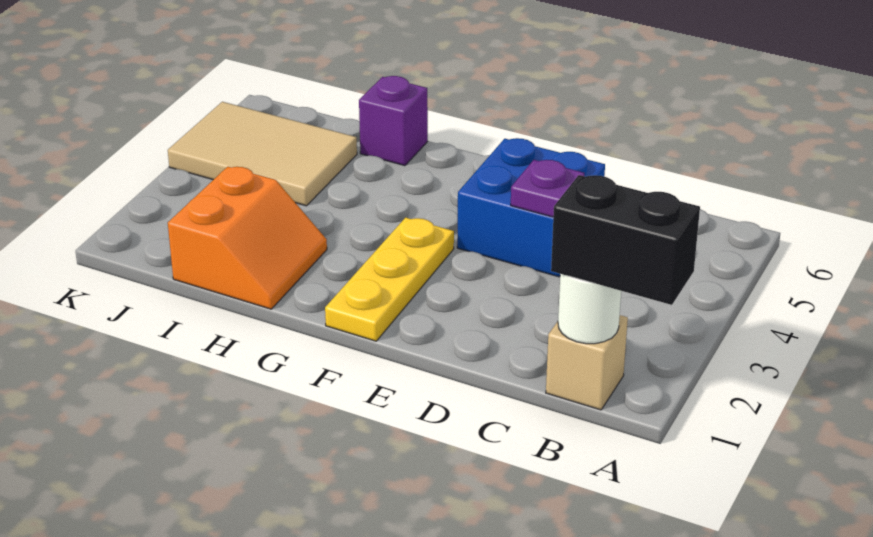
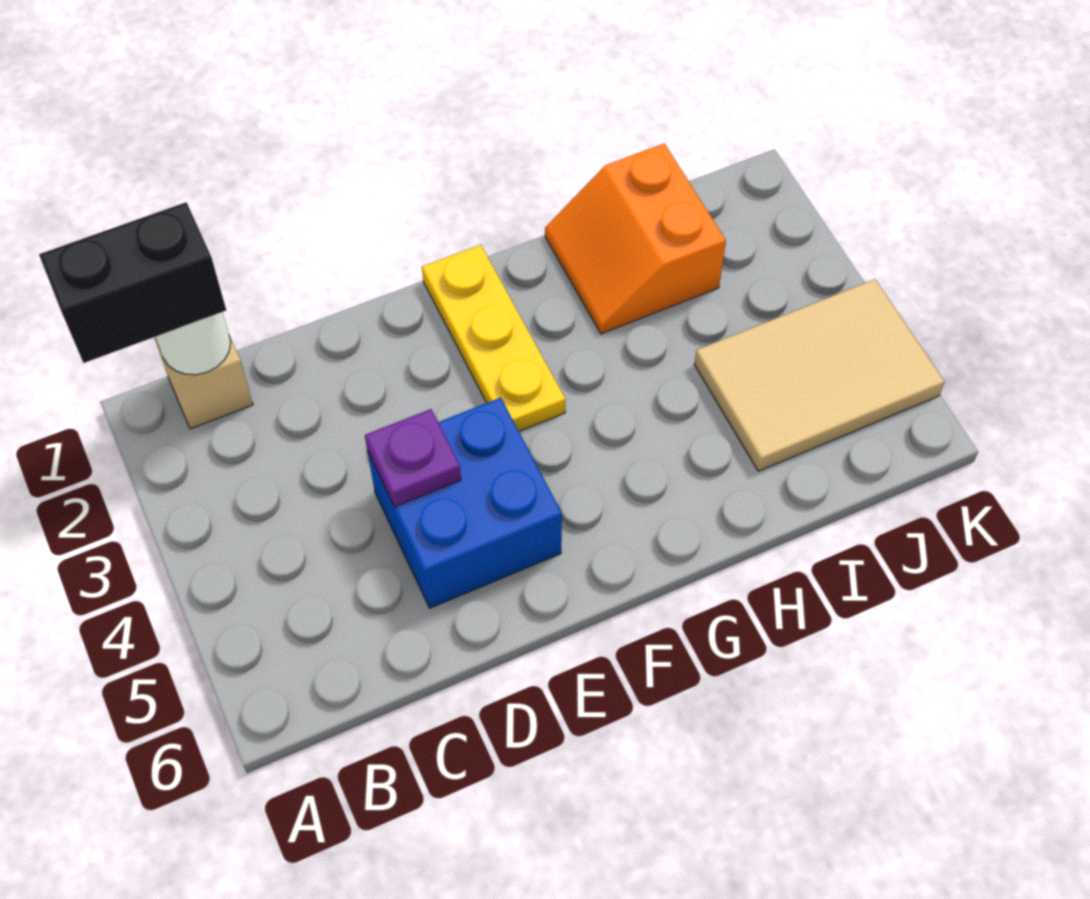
purple brick H6 level 1 -> none

